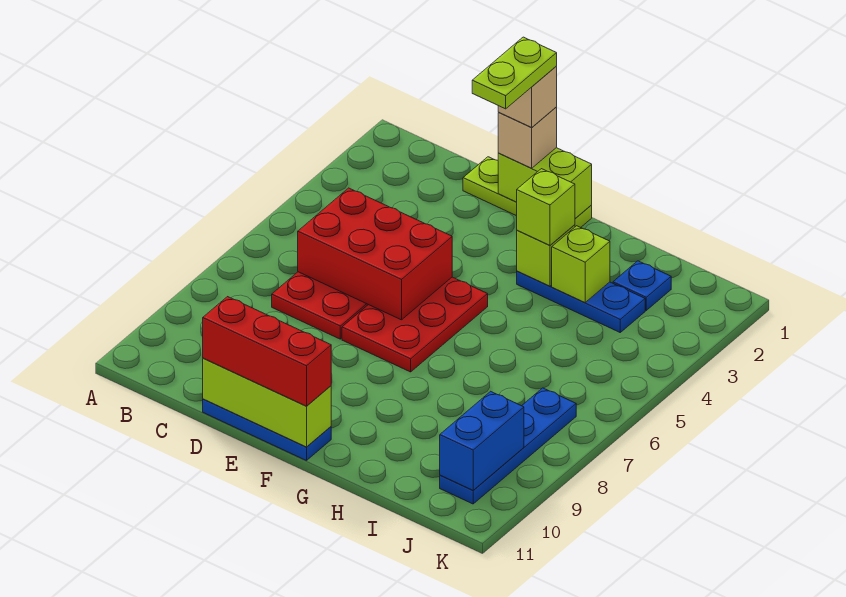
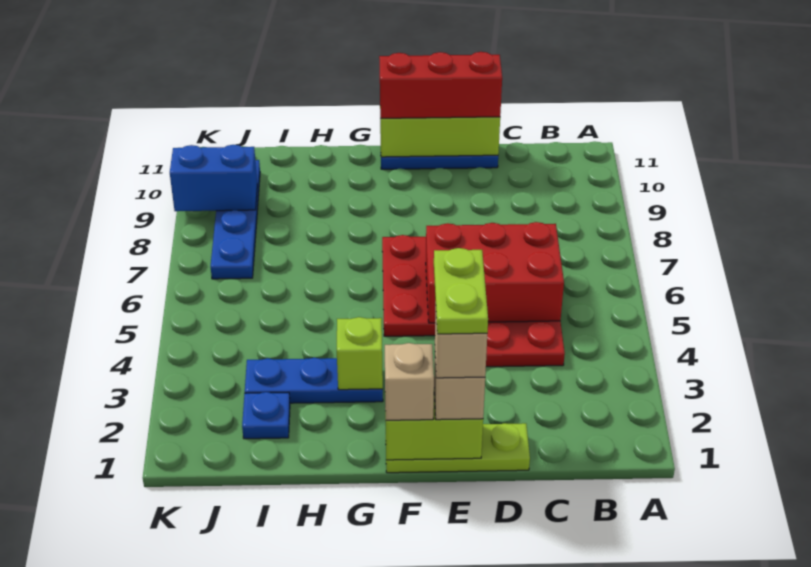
none -> tan brick F1 level 3
lime brick G3 level 3 -> none
lime brick H3 level 2 -> none
blue brick J9:J10 level 2 -> blue brick J9:K9 level 2

